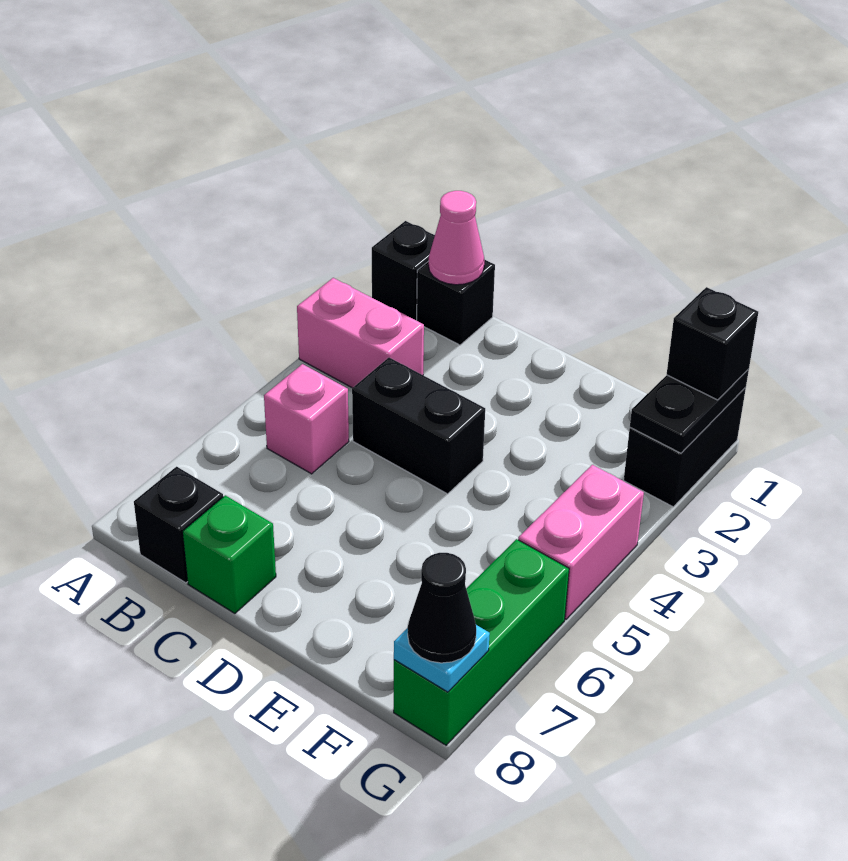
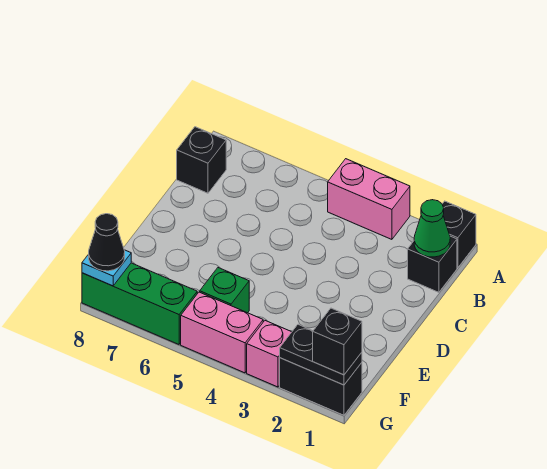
pink brick A3:B3 level 1 -> pink brick A3:A4 level 1
pink cone B1 level 2 -> green cone B1 level 2
pink brick B5 level 1 -> pink brick G3 level 1
black brick C4:D4 level 1 -> none
green brick C8 level 1 -> green brick F5 level 1

